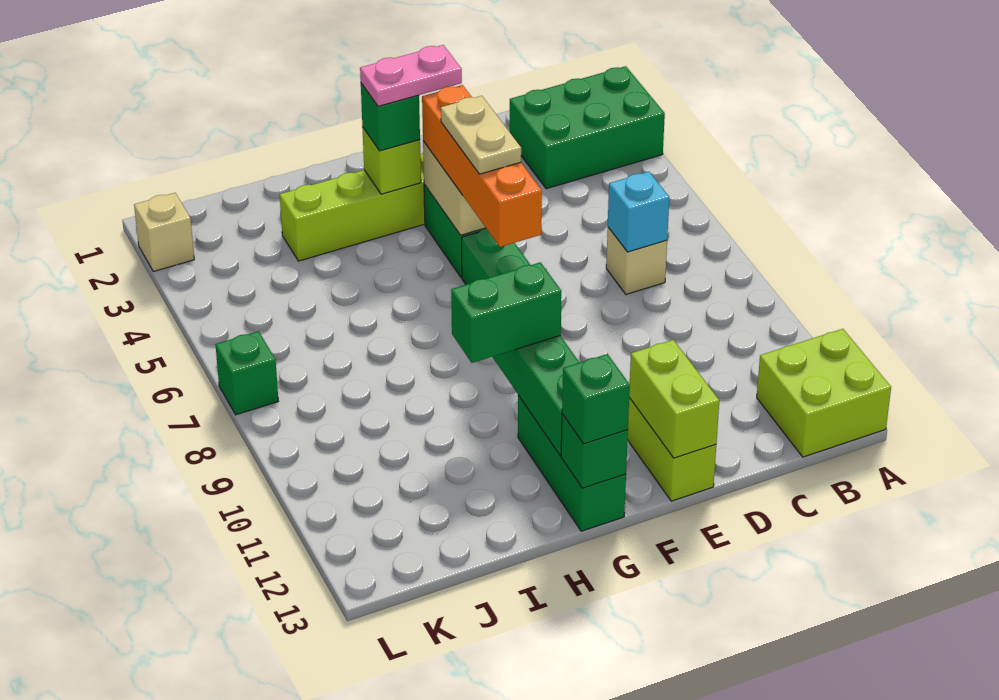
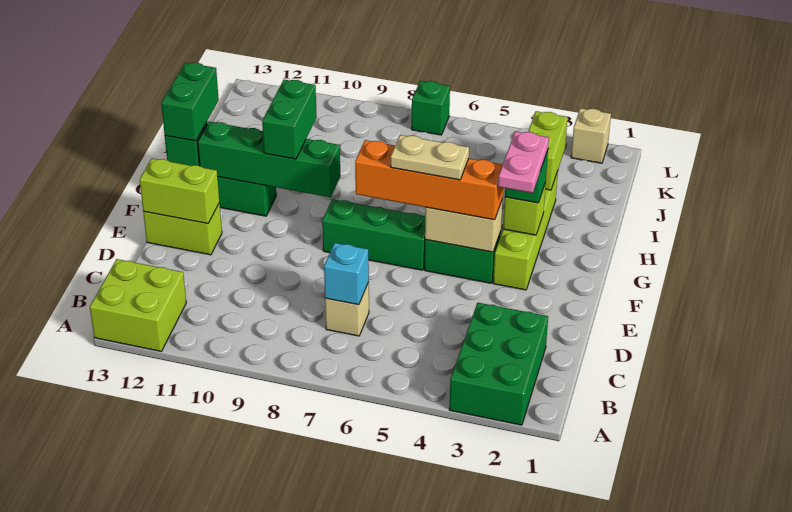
green brick G13 level 3 -> green brick G13:H13 level 3
none -> lime brick I3:J3 level 2

